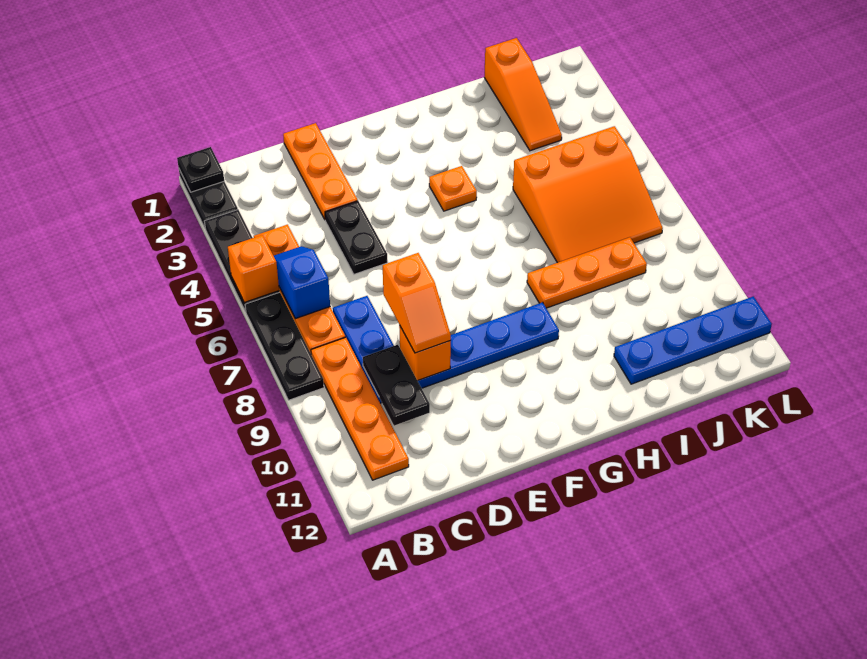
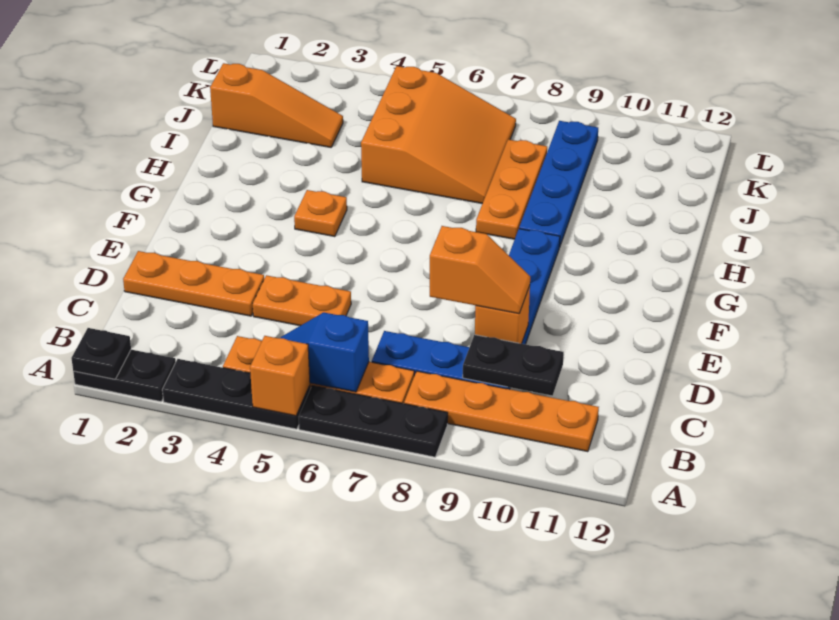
black plate D4:D5 level 1 -> orange plate D4:D5 level 1
blue plate I11:L11 level 1 -> blue plate H9:K9 level 1

